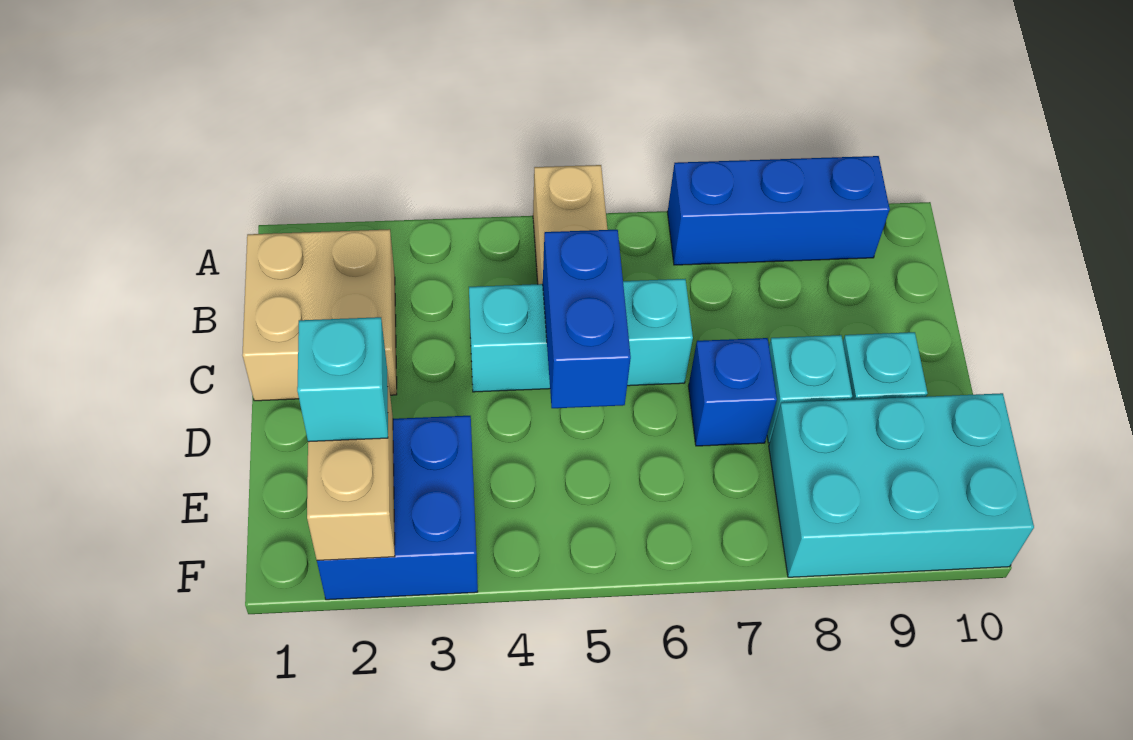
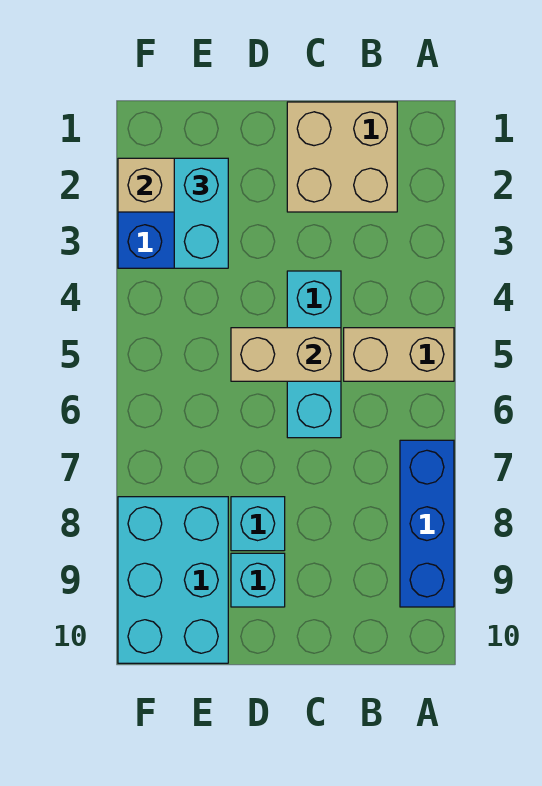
blue brick C5:D5 level 2 -> tan brick C5:D5 level 2
blue brick D7 level 1 -> none
cyan brick E2 level 3 -> cyan brick E2:E3 level 3

